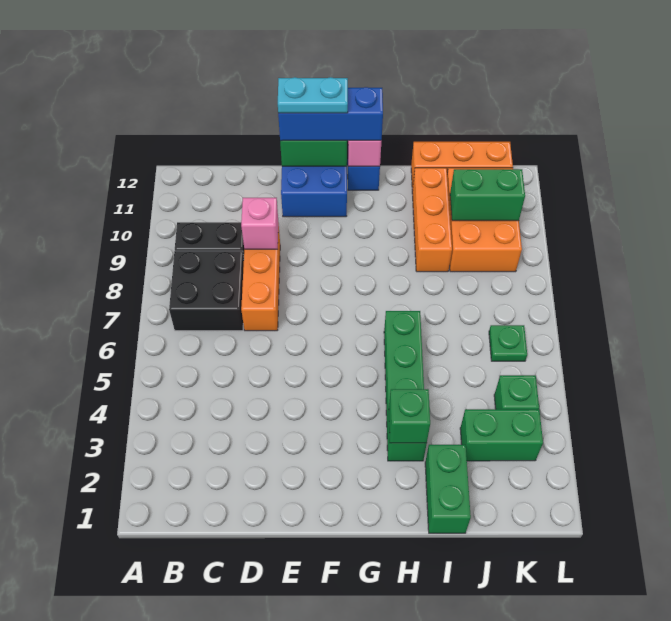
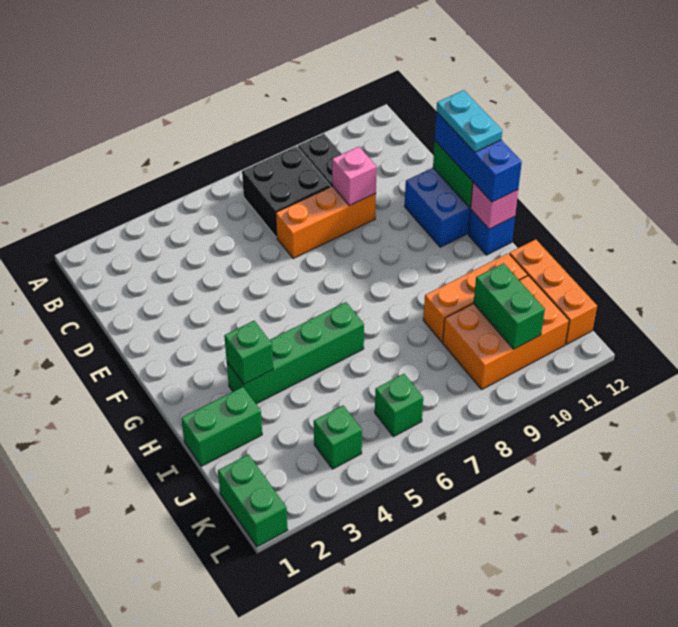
green brick J3:K3 level 1 -> green brick K1:L1 level 1
green plate K6 level 1 -> green brick K6 level 1

